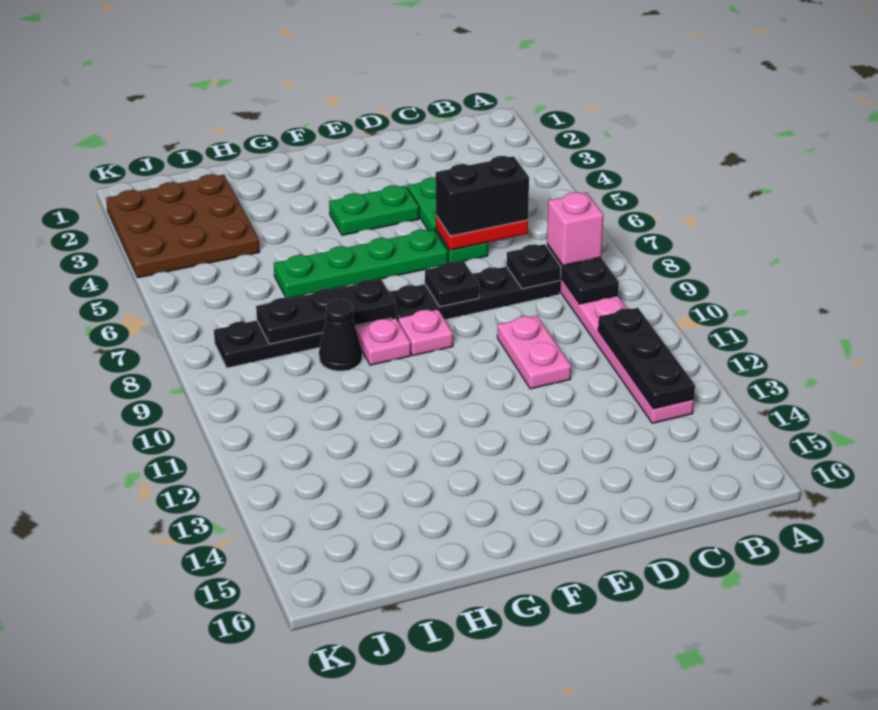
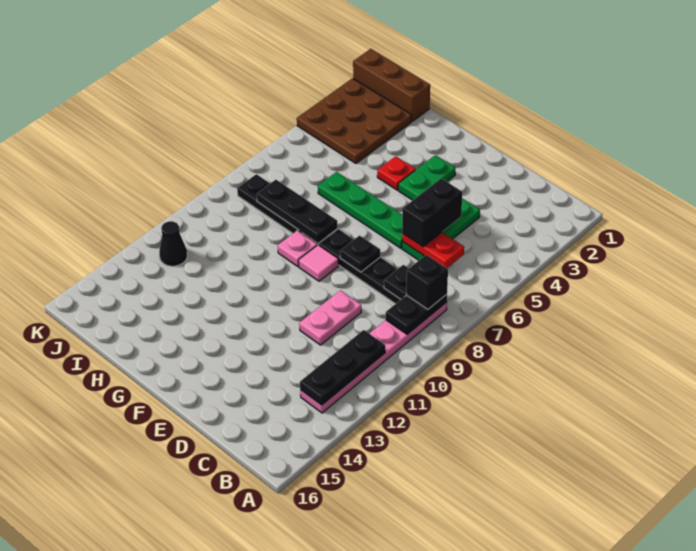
pink brick B8 level 3 -> black brick B8 level 3
black brick C6:D6 level 3 -> black brick D5:D6 level 3
green plate E4:F4 level 1 -> green plate F3:F4 level 1
pink plate F9 level 1 -> pink tile F9 level 1
none -> red plate G4 level 1
black cone H9 level 1 -> black cone J12 level 1
none -> brown brick I1:K1 level 1

